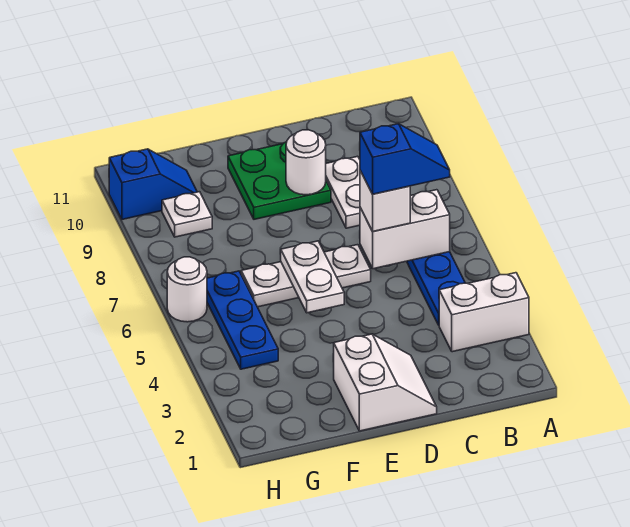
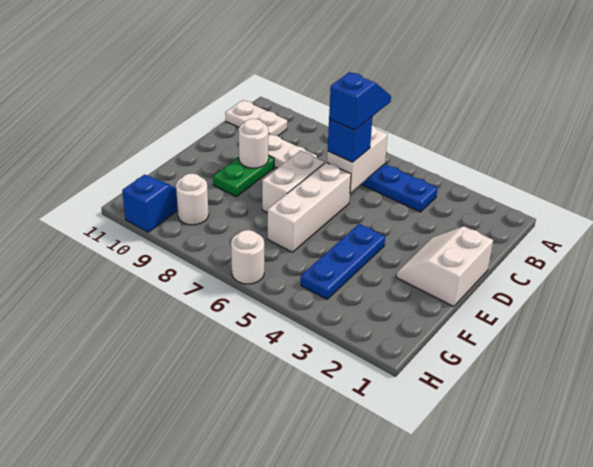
white brick A3:B3 level 1 -> white brick D7:E7 level 1
white brick C6 level 3 -> blue brick C6 level 3
white slope D1:E2 level 1 top E -> white slope D1:E2 level 1 top 1
white plate D6:F6 level 1 -> white brick D6:F6 level 1
green plate D9:E10 level 1 -> green plate D9:E9 level 1
white plate E5:E6 level 2 -> white plate B10:B11 level 1
blue plate G4:G6 level 1 -> blue plate E4:G4 level 1
white plate G9 level 1 -> white round brick G9 level 1

